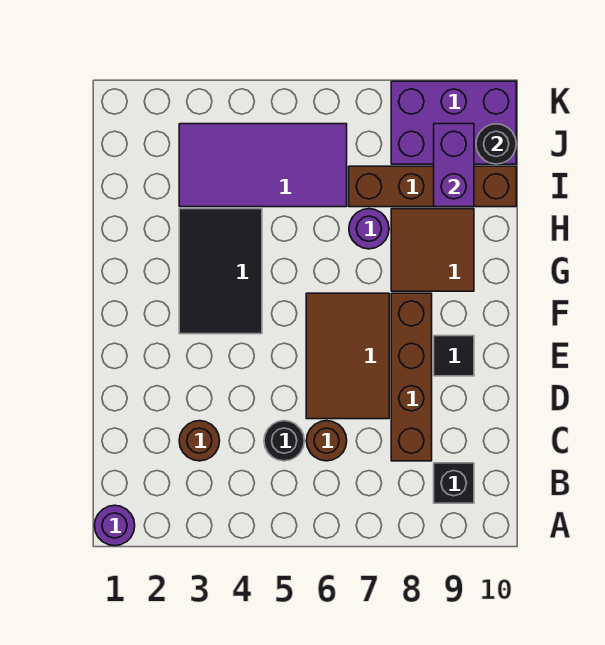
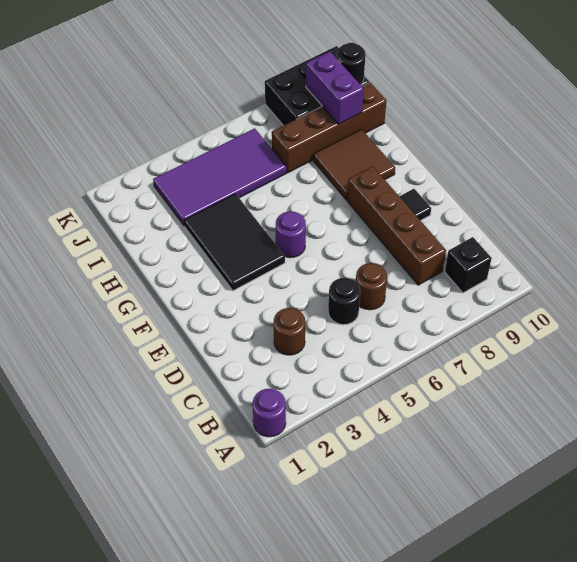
brown tile D6:F7 level 1 -> none
purple round brick H7 level 1 -> purple round brick F5 level 1
purple brick J8:K10 level 1 -> black brick J8:K10 level 1

